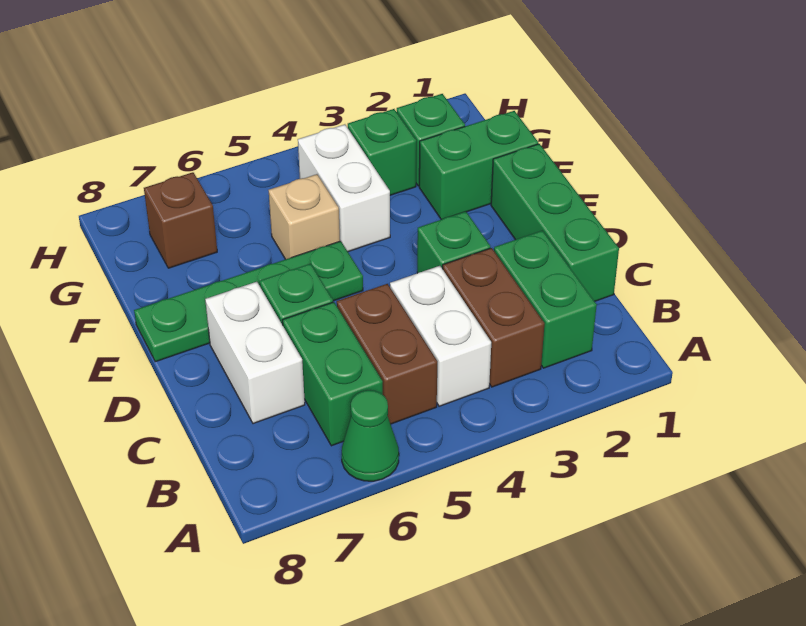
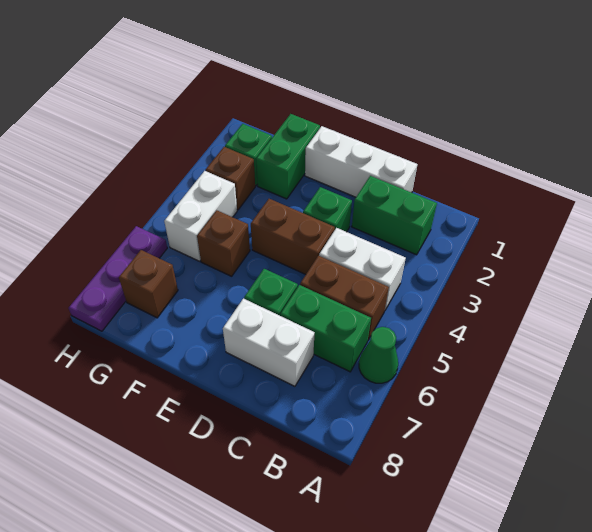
brown brick B3:C3 level 1 -> brown brick D4:E4 level 1
green brick C1:E1 level 1 -> white brick C1:E1 level 1
green plate E5:E8 level 1 -> none
white brick F4:G4 level 1 -> white brick G4:G5 level 1
tan brick F5 level 1 -> brown brick F5 level 1
green brick G3 level 1 -> brown brick G3 level 1
none -> purple plate H6:H8 level 1

